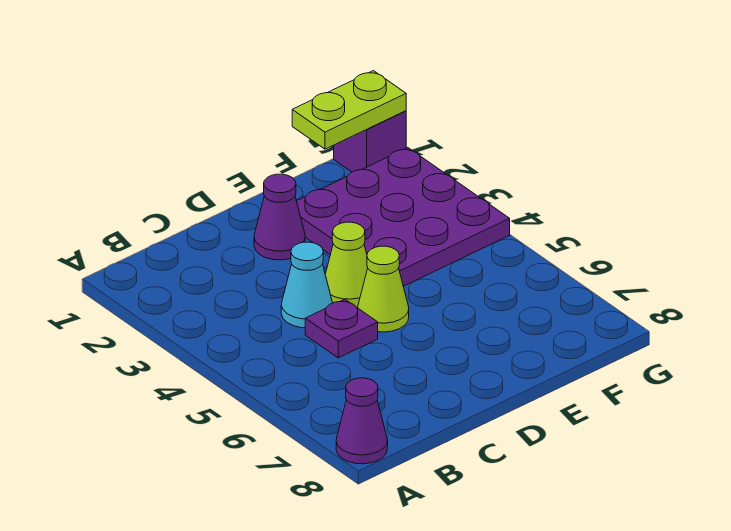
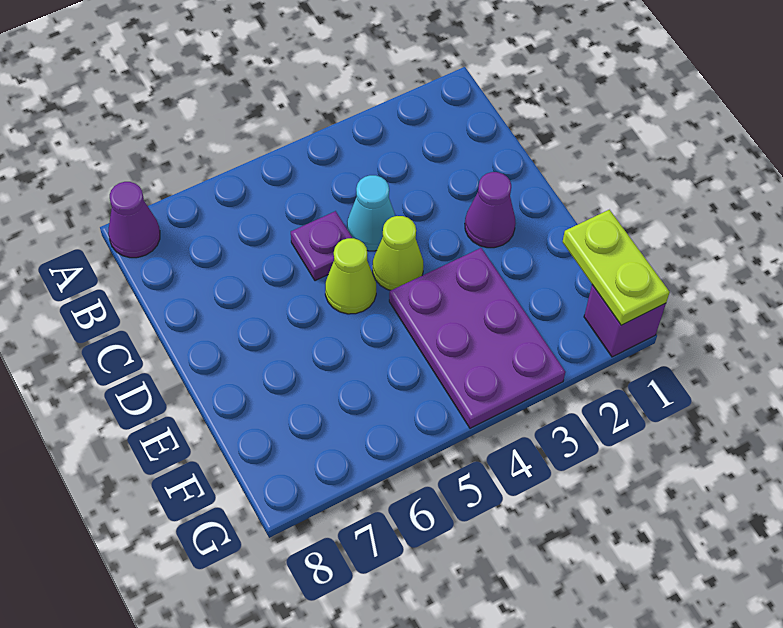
purple plate E2:G4 level 1 -> purple plate E3:G4 level 1

